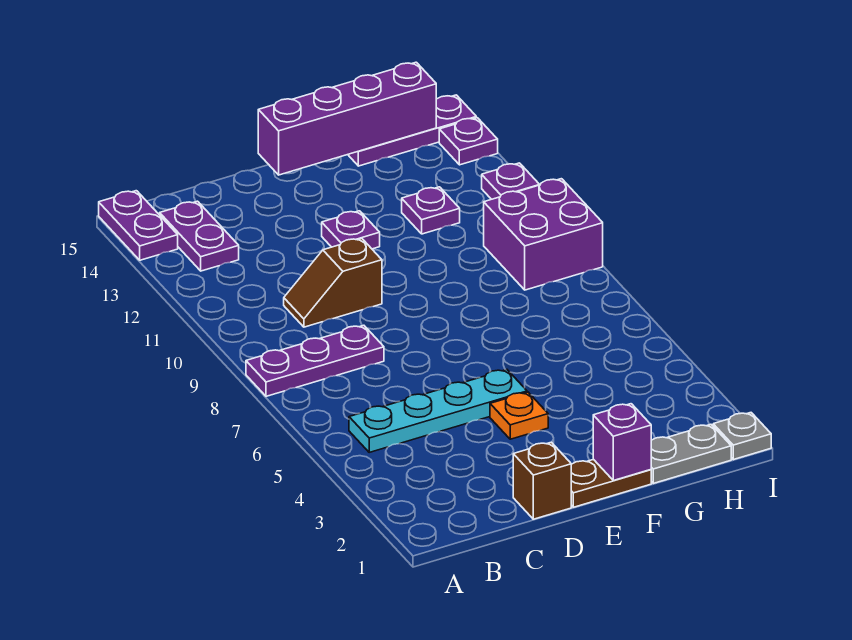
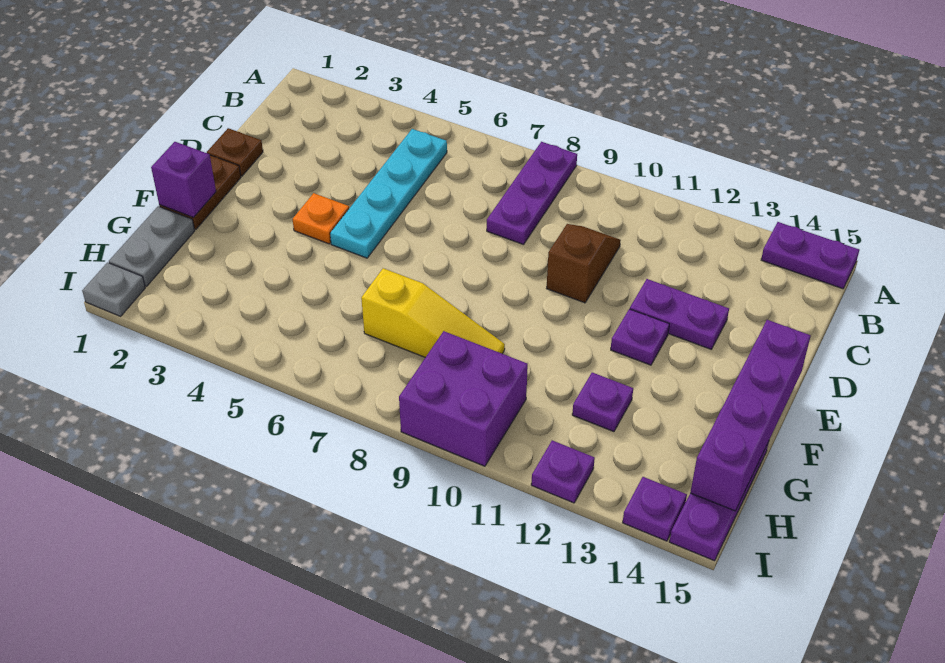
purple plate B13:B14 level 1 -> purple plate D12:D13 level 1
brown brick D1 level 1 -> brown plate D1 level 1
none -> yellow slope G7:G9 level 1 top 7

